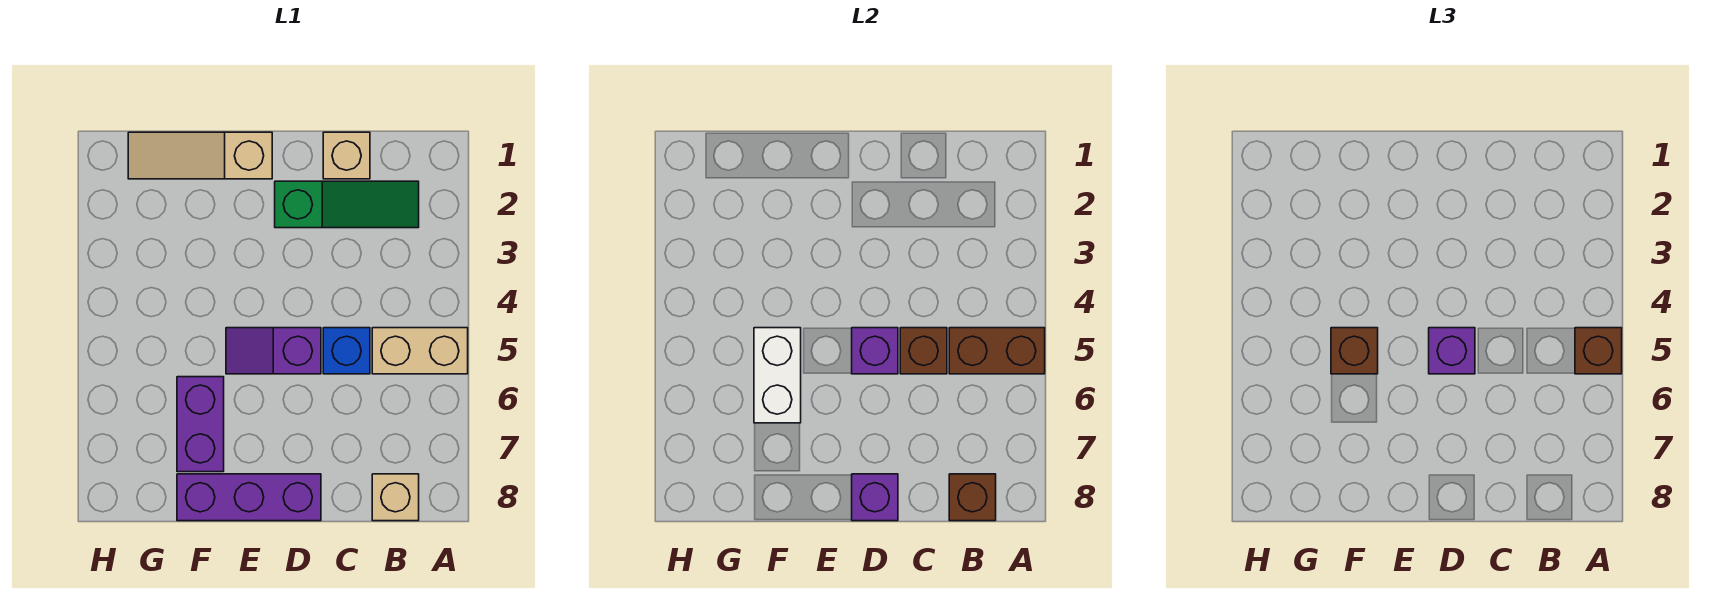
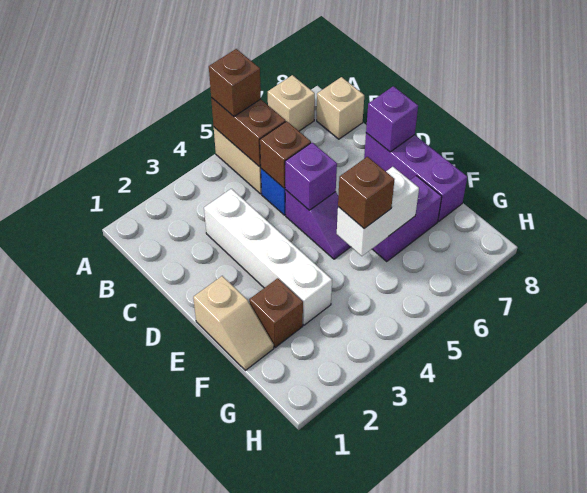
green slope B2:D2 level 1 top D -> none
brown brick B8 level 2 -> brown brick F2 level 1
tan brick C1 level 1 -> tan brick A7 level 1
none -> white brick C3:F3 level 1
purple brick D5 level 3 -> none
tan slope E1:G1 level 1 top E -> tan slope E1:F1 level 1 top E

